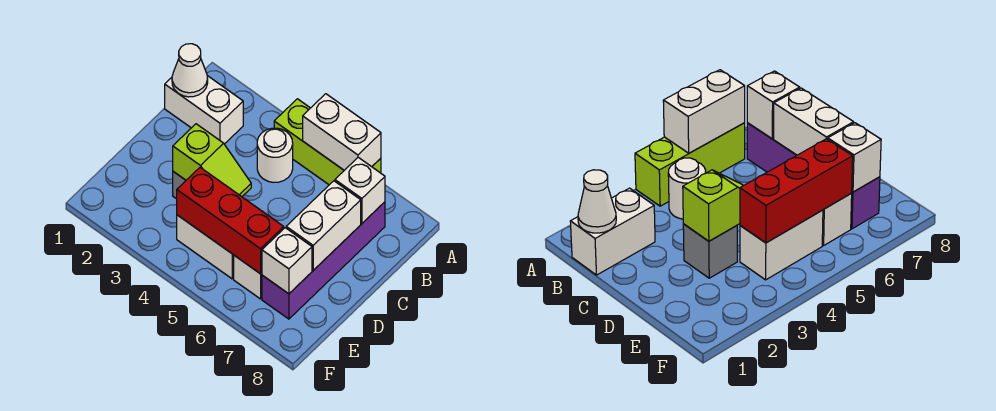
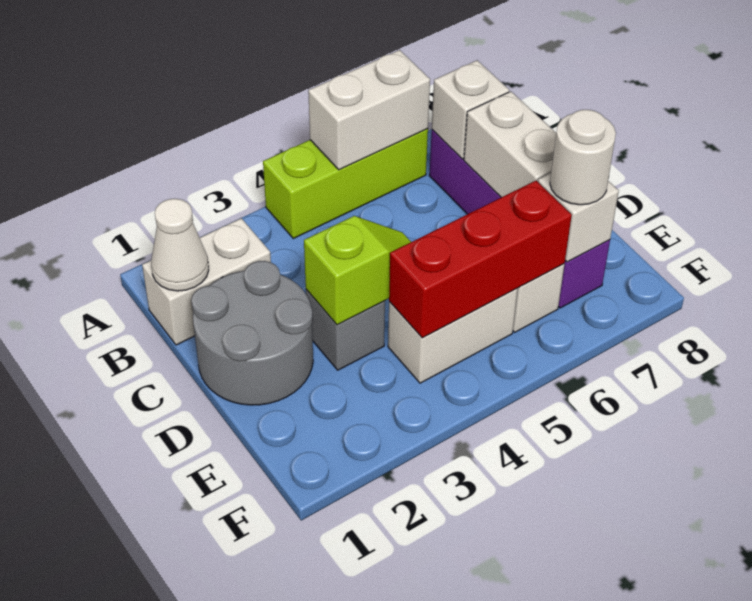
white round brick B4 level 1 -> white round brick E7 level 3
none -> grey round brick C1:D2 level 1

